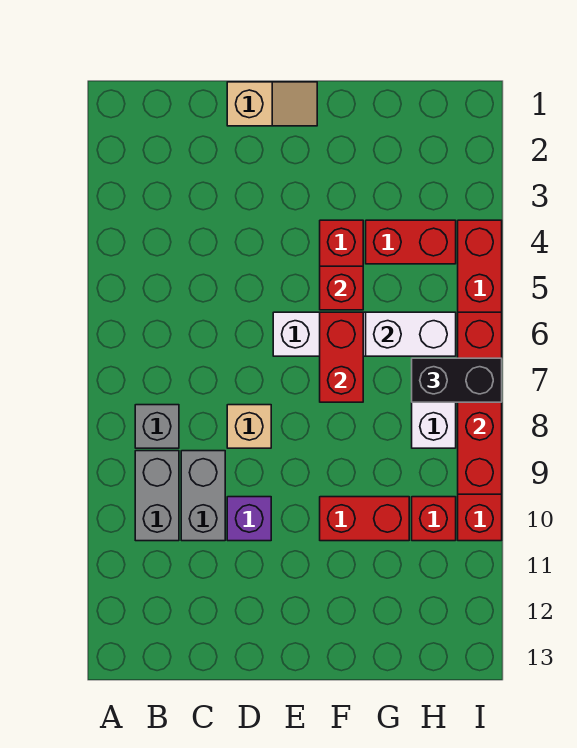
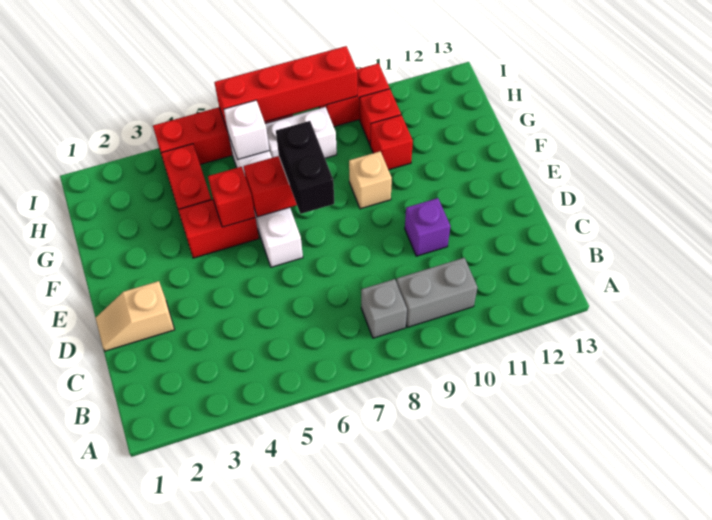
grey brick C9:C10 level 1 -> none
tan slope D1:E1 level 1 top D -> tan slope D1:D2 level 1 top 2
tan brick D8 level 1 -> tan brick F9 level 1
red brick F10:G10 level 1 -> red brick G10 level 1
white brick G6:H6 level 2 -> white brick H6 level 2
black brick H7:I7 level 3 -> black brick E7:F7 level 3

